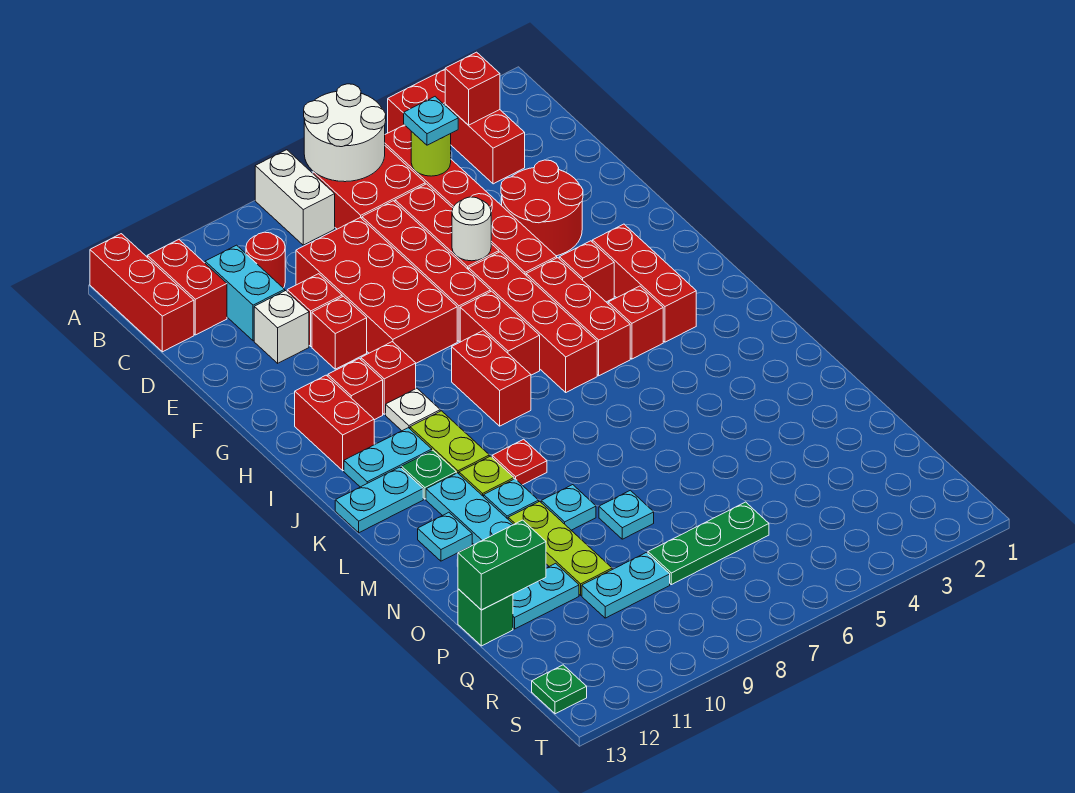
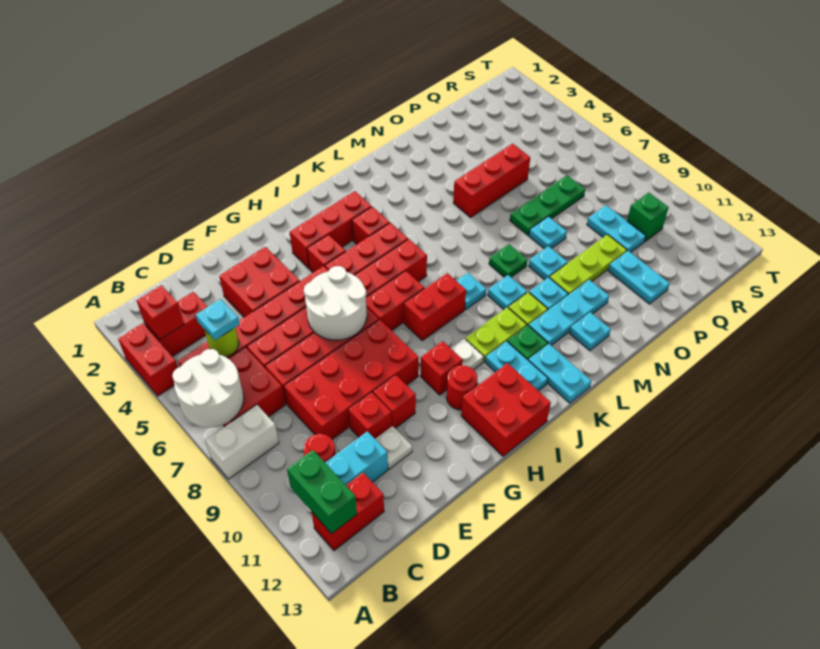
red brick A13:C13 level 1 -> red brick N5:P5 level 1
red round brick E3:F4 level 1 -> red brick E3:F4 level 1
white brick E11 level 1 -> white plate E11 level 1
white round brick F6 level 2 -> white round brick F6:G7 level 2
red brick H11 level 1 -> red round brick H11 level 1
red brick H12:I12 level 1 -> red brick H12:I13 level 1
none -> cyan plate K8 level 1
red plate L9 level 1 -> cyan plate L9 level 1
green brick P12:P13 level 2 -> green brick B11:B12 level 2
green brick P13 level 1 -> green brick R10 level 1
green plate Q6:Q8 level 1 -> green plate O7:Q7 level 1
green plate S13 level 1 -> green plate M8 level 1

